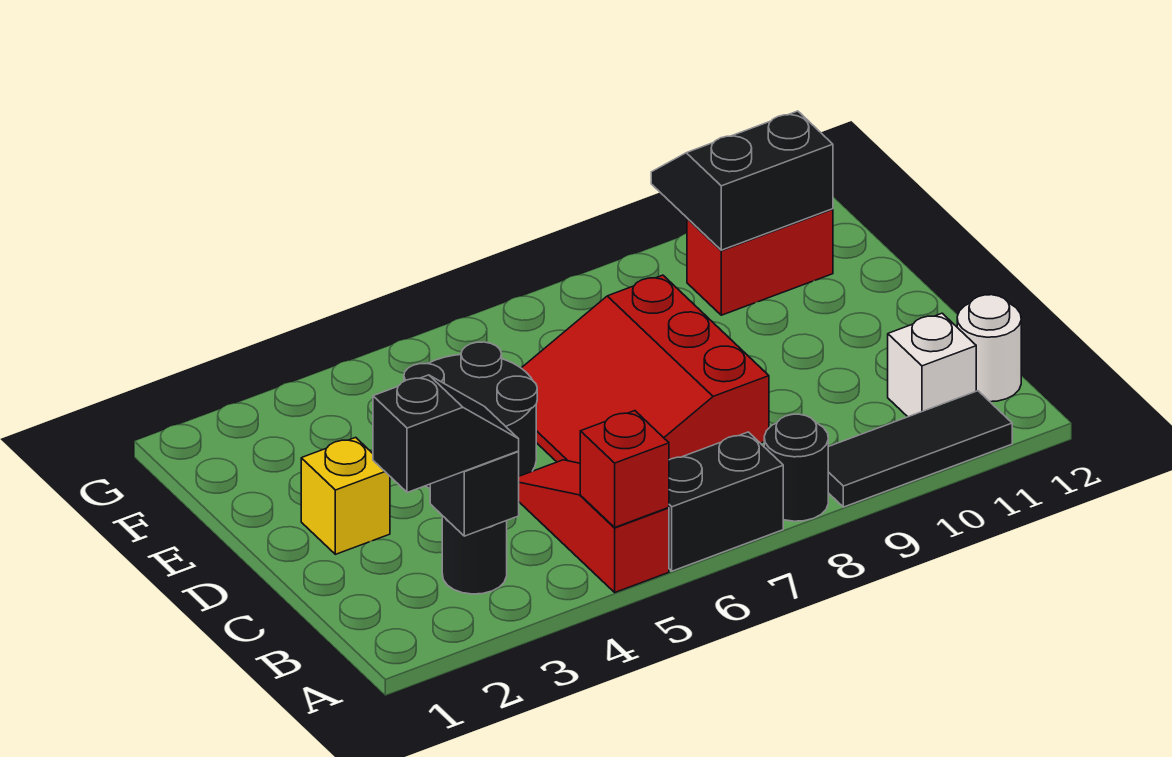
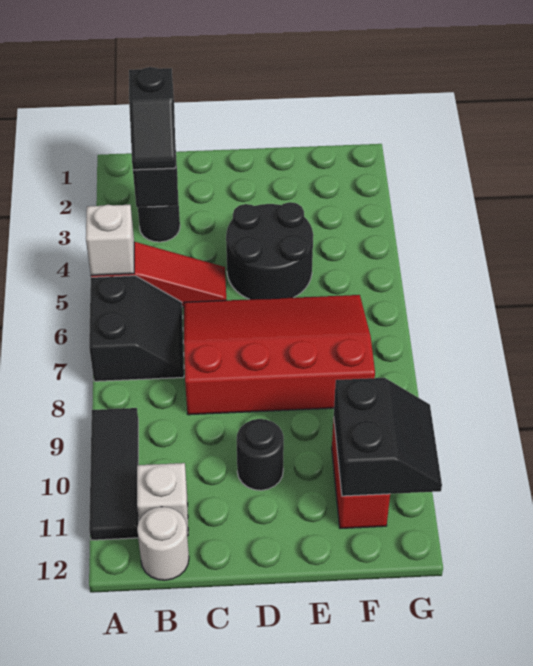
red brick A5 level 2 -> white brick A5 level 2
black round brick A8 level 1 -> black round brick D10 level 1
red slope C6:E8 level 1 top 8 -> red slope C6:F8 level 1 top 8
yellow brick D2 level 1 -> none

